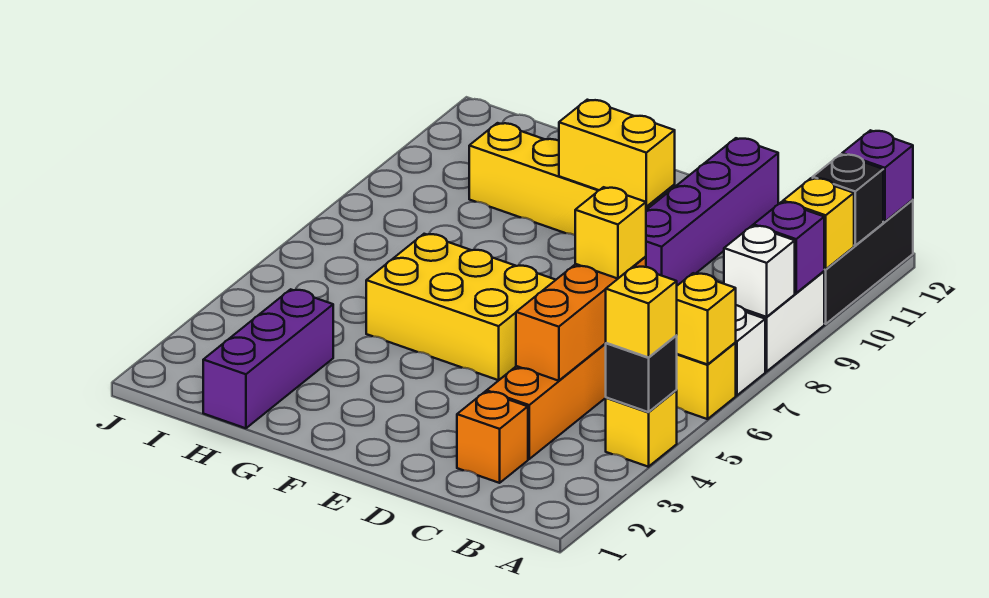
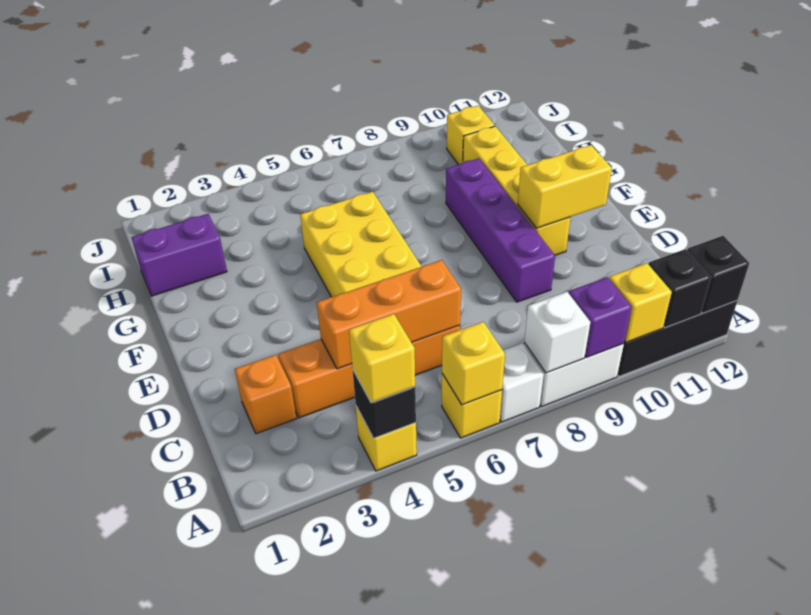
purple brick A12 level 2 -> black brick A12 level 2
yellow brick C6 level 3 -> yellow brick I10 level 1
purple brick D9:D12 level 1 -> purple brick D9:G9 level 1
yellow brick E10:F10 level 2 -> yellow brick E10:E11 level 2
purple brick H1:H3 level 1 -> purple brick H1:H2 level 1

